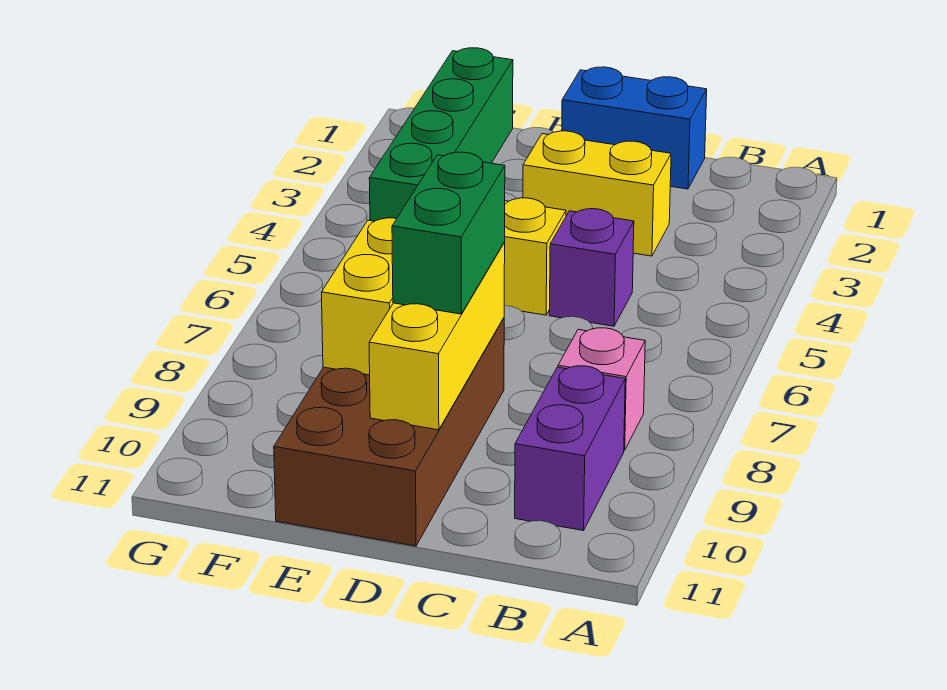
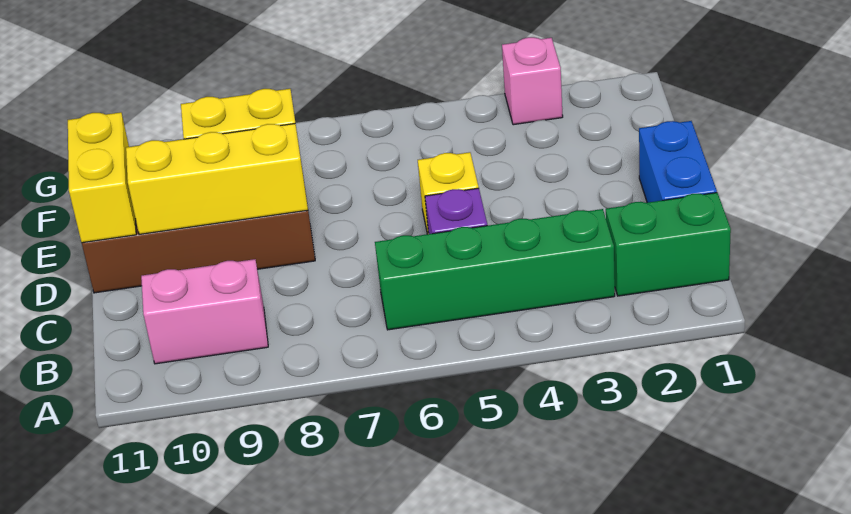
pink brick B8 level 1 -> pink brick G3 level 1
purple brick B9:B10 level 1 -> pink brick B9:B10 level 1
yellow brick C3:D3 level 1 -> yellow brick D11:E11 level 2
green brick D8:D9 level 3 -> green brick B1:B2 level 1
green brick F1:F4 level 1 -> green brick B3:B6 level 1

